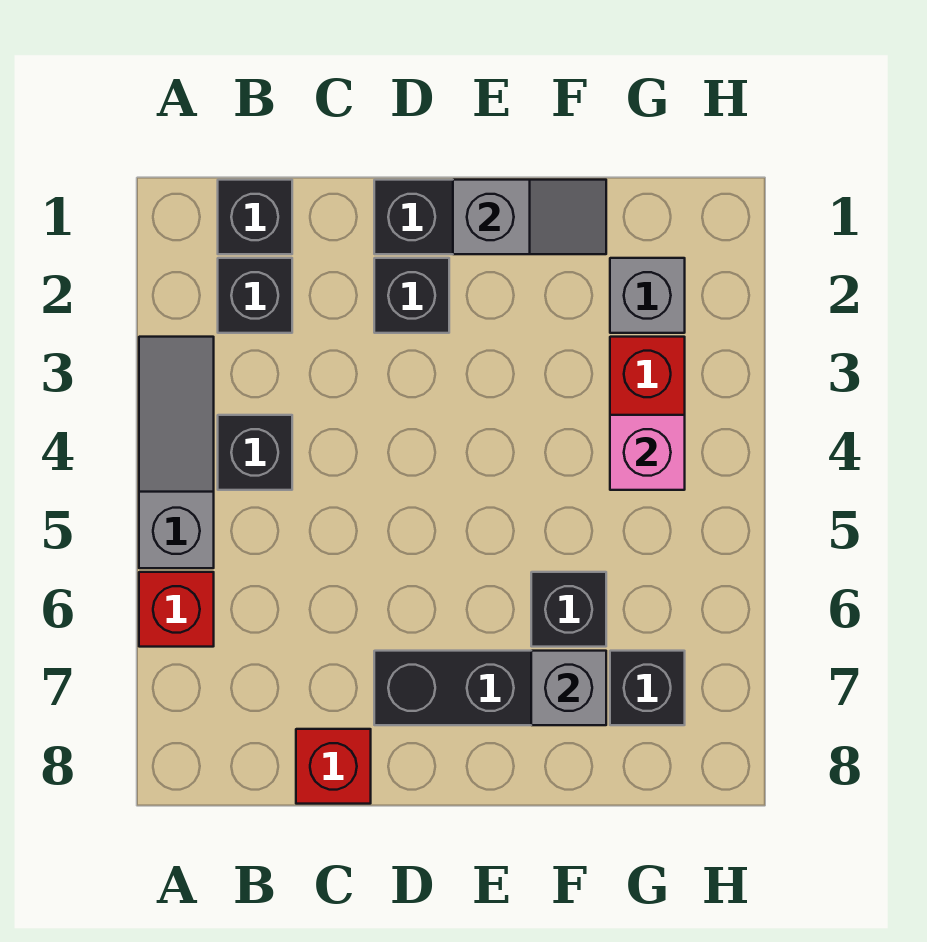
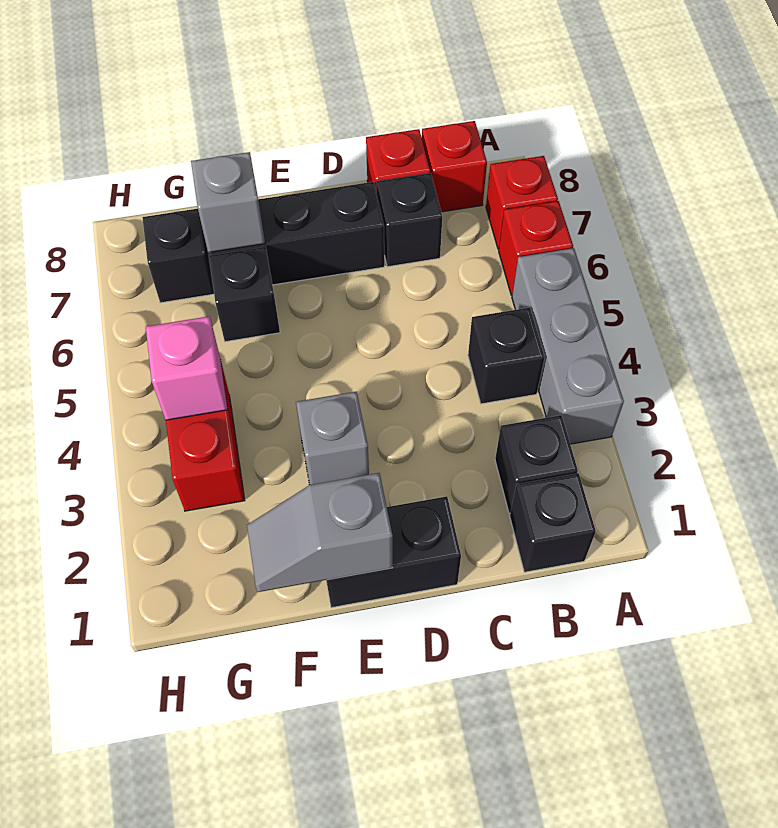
grey slope A3:A5 level 1 top 5 -> grey brick A3:A5 level 1
none -> red brick A7 level 1
none -> red brick B8 level 1
black brick D2 level 1 -> black brick C7 level 1
grey brick G2 level 1 -> grey brick E3 level 1

